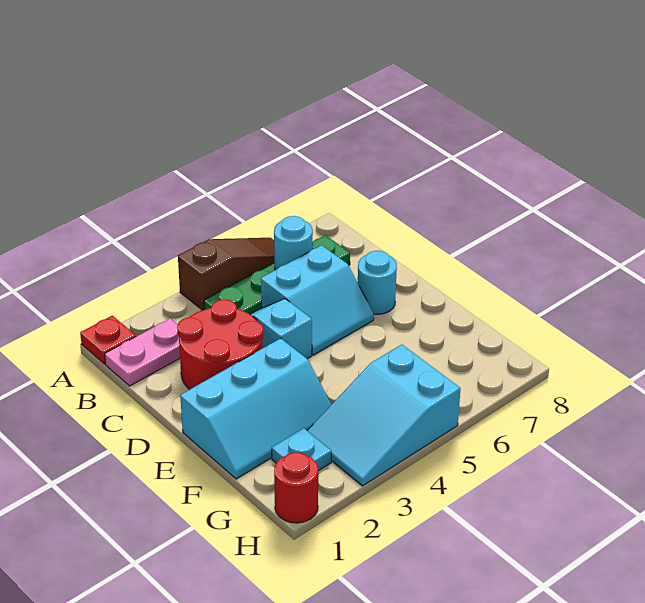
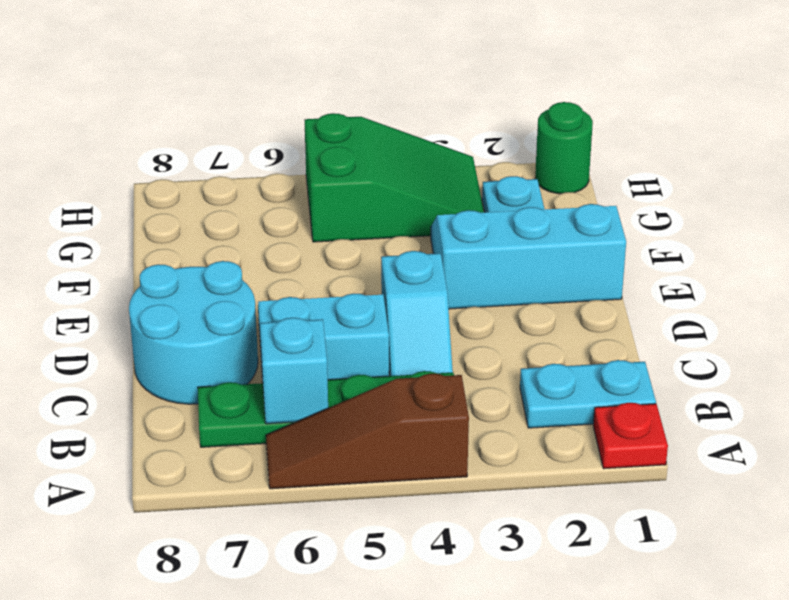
pink plate B1:B2 level 1 -> cyan plate B1:B2 level 1
cyan round brick B6 level 2 -> cyan brick B6 level 2
red round brick C2:D3 level 1 -> none
cyan round brick D7 level 1 -> cyan round brick C7:D8 level 1
cyan slope G3:H5 level 1 top 5 -> green slope G3:H5 level 1 top 5
red round brick H1 level 1 -> green round brick H1 level 1

